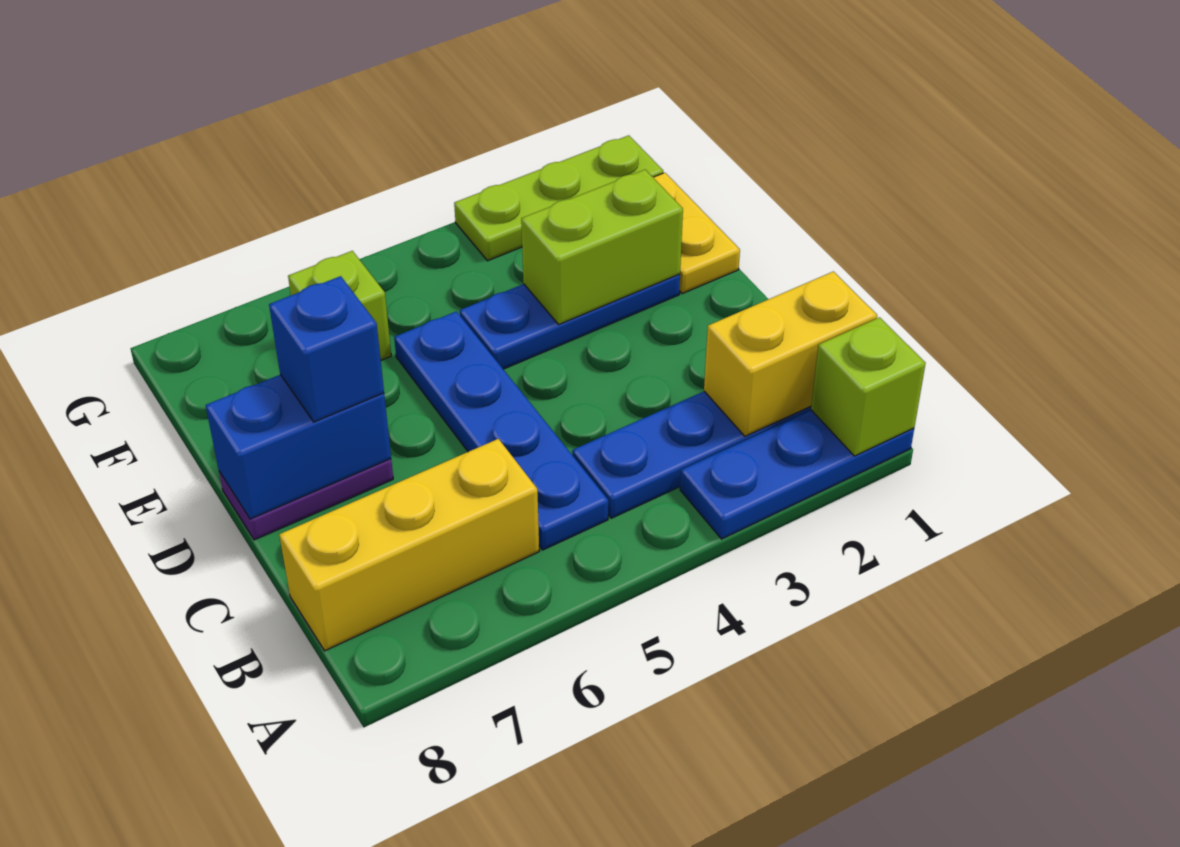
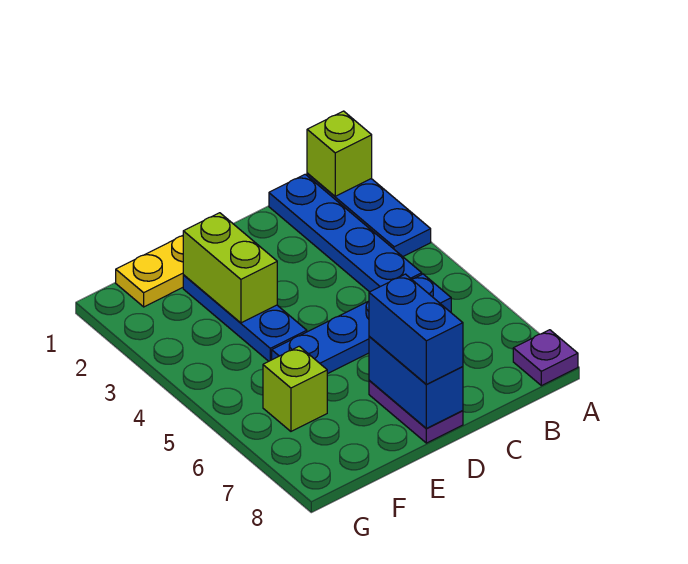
none -> purple plate A8 level 1
yellow brick B1:B2 level 2 -> none
yellow brick B6:B8 level 1 -> none
blue brick D7 level 3 -> blue brick D7:D8 level 3
lime plate G1:G3 level 1 -> none

